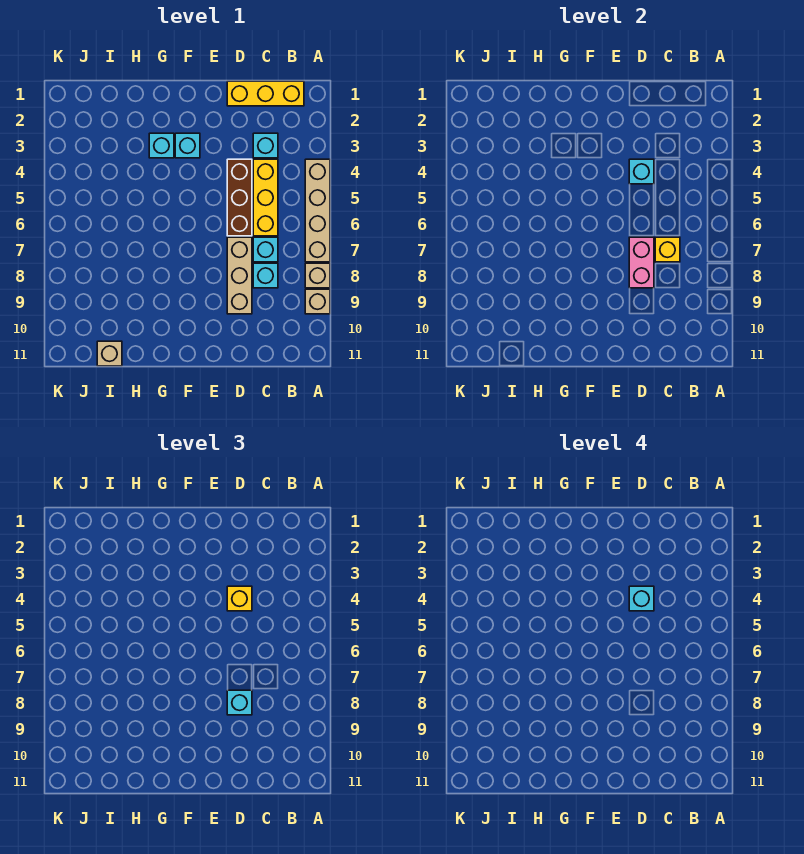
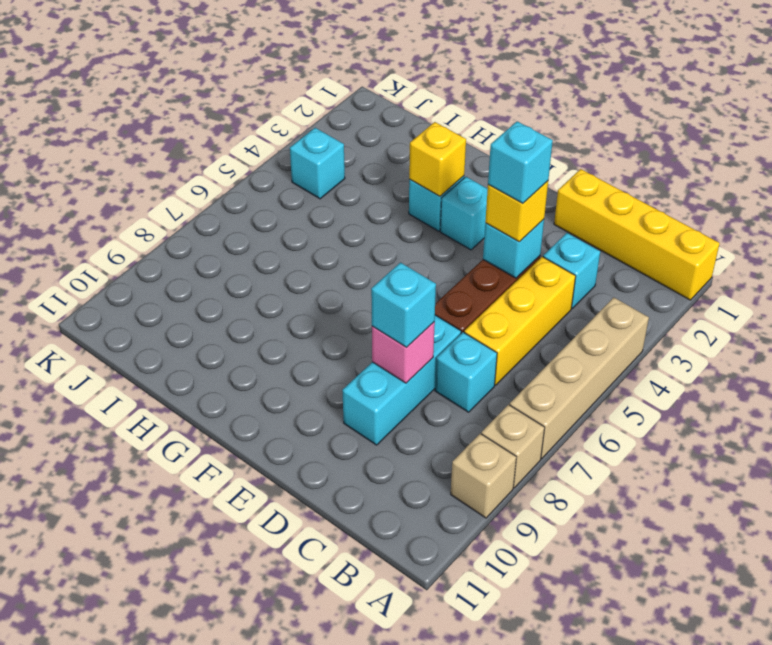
yellow brick B1:D1 level 1 -> yellow brick A1:D1 level 1
yellow brick C7 level 2 -> yellow brick G3 level 2
cyan brick C8 level 1 -> cyan brick J4 level 1
tan brick D7:D9 level 1 -> cyan brick D7:D9 level 1
pink brick D7:D8 level 2 -> pink brick D8 level 2
tan brick I11 level 1 -> none

